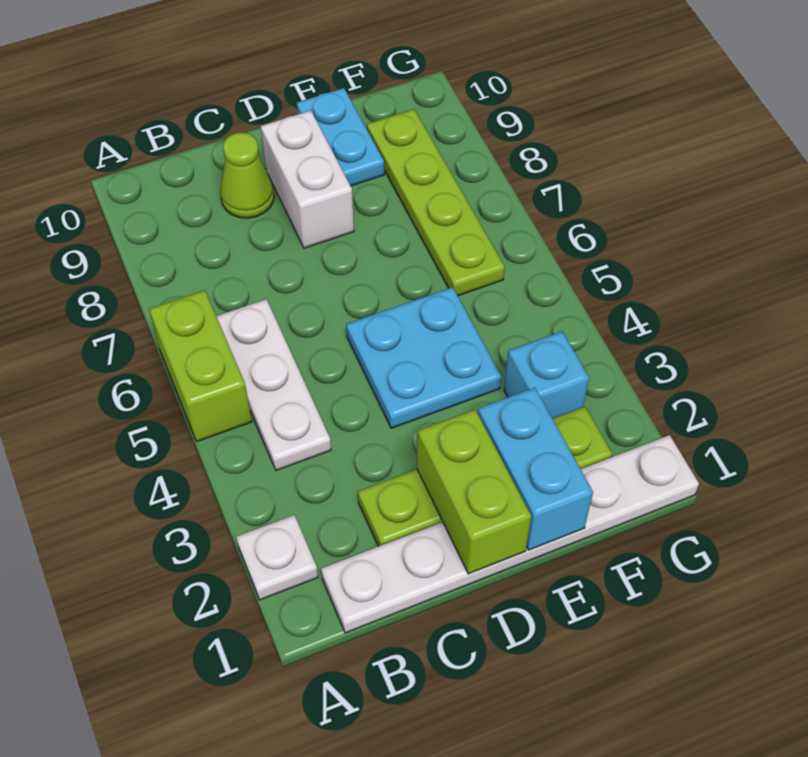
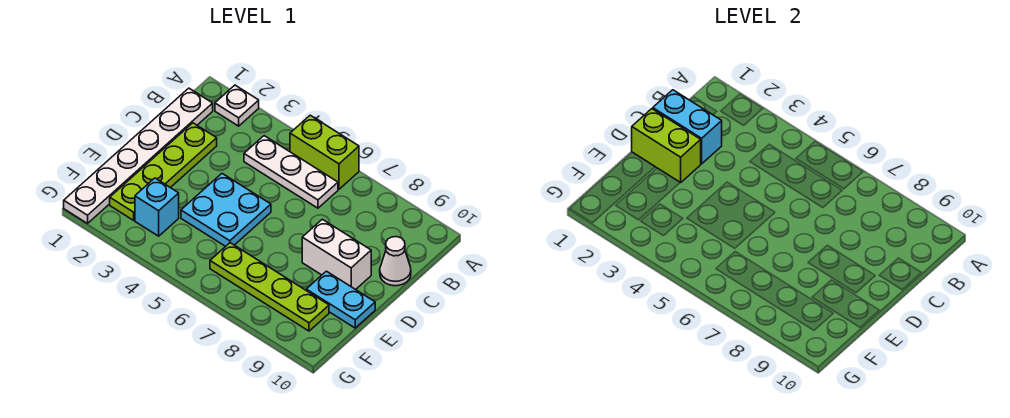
lime cone C9 level 1 -> none
none -> white cone C10 level 1
cyan brick E1:E2 level 2 -> cyan brick C1:C2 level 2

